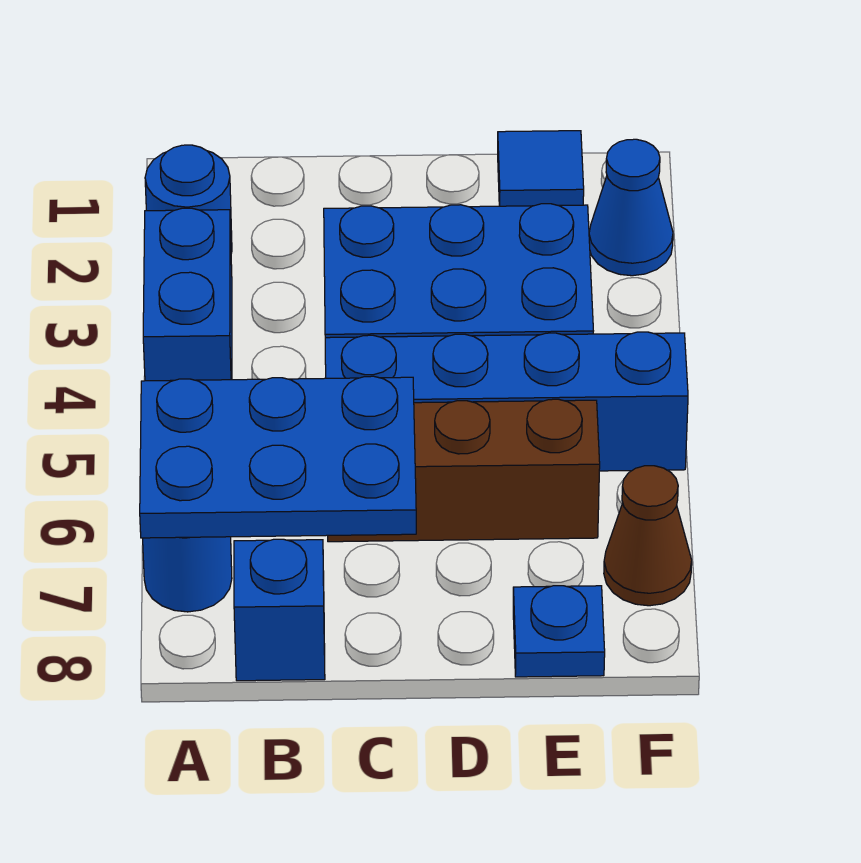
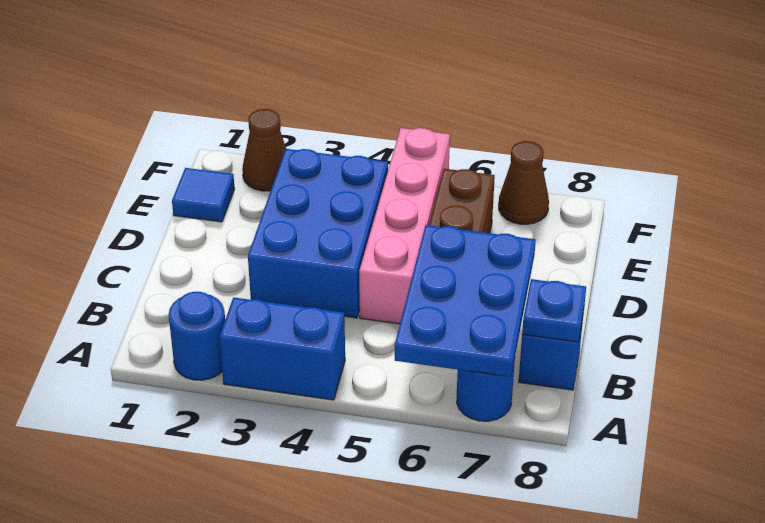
blue brick C5:F5 level 1 -> pink brick C5:F5 level 1
blue plate E8 level 1 -> blue plate B8 level 2
blue cone F2 level 1 -> brown cone F2 level 1

